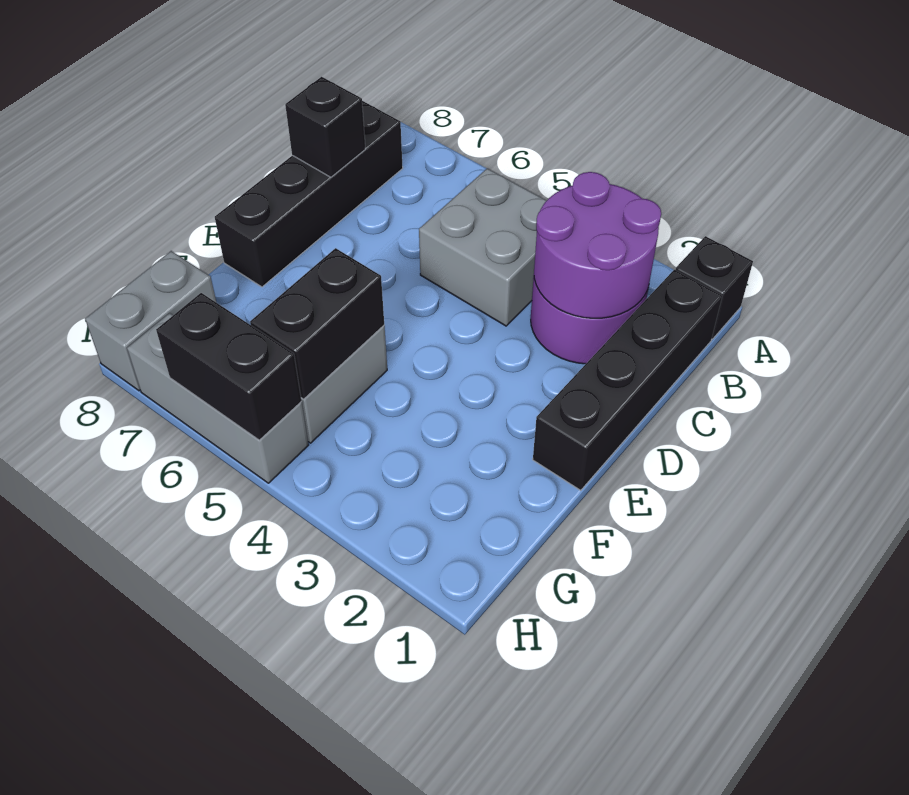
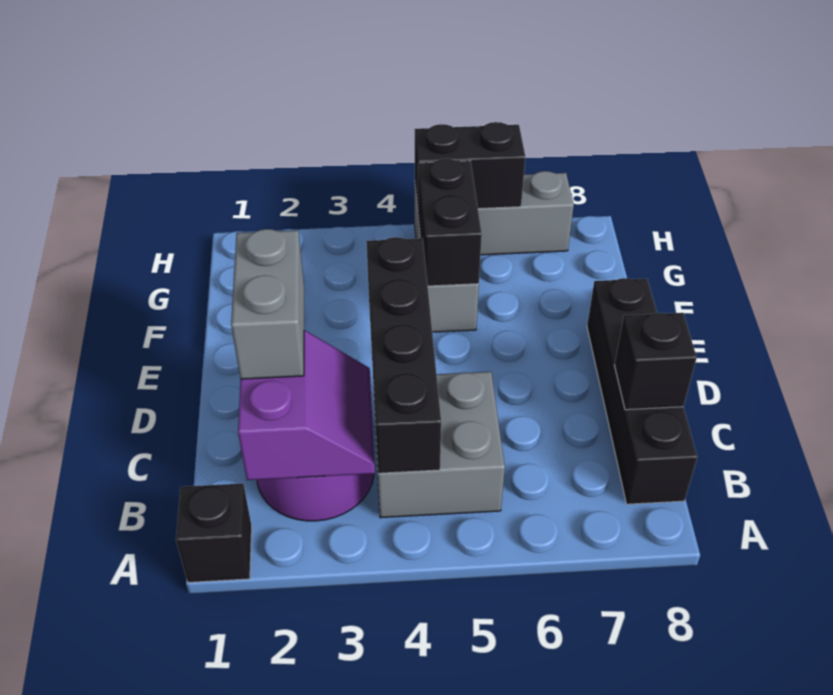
black brick B1:E1 level 1 -> black brick B4:E4 level 2
purple round brick B2:C3 level 2 -> purple slope B2:C3 level 2 top 2
grey brick G8:H8 level 1 -> grey brick C2:D2 level 3

